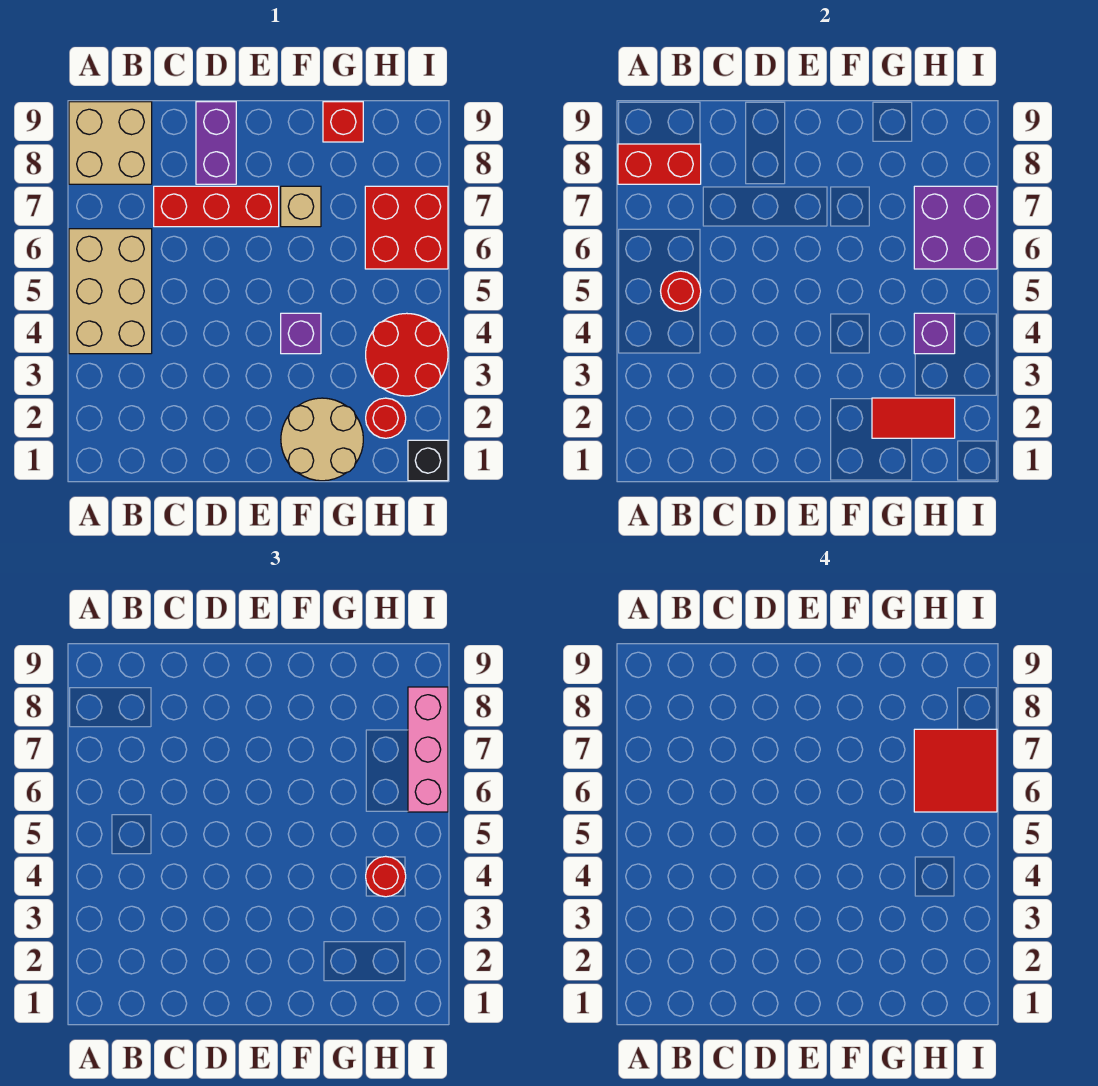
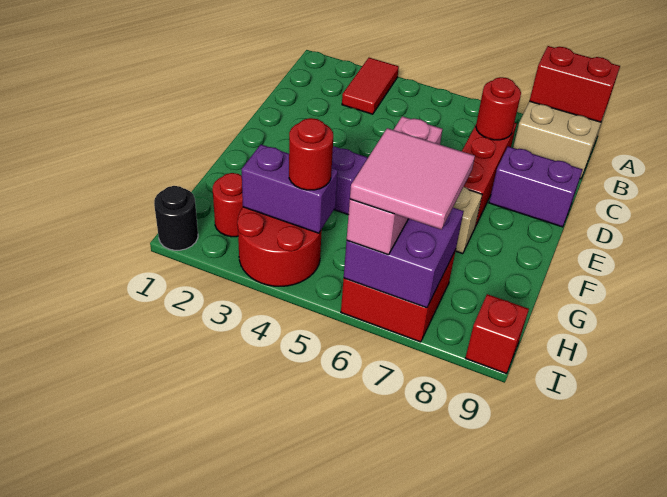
tan brick A4:B6 level 1 -> none
red brick A8:B8 level 2 -> red brick A8:A9 level 2
red round brick B5 level 2 -> red round brick C7 level 2
tan round brick F1:G2 level 1 -> none
red tile G2:H2 level 2 -> red tile A3:B3 level 1
red brick G9 level 1 -> red brick I9 level 1
purple brick H4 level 2 -> purple brick H3:H4 level 2
red tile H6:I7 level 4 -> pink tile H6:I7 level 4
black brick I1 level 1 -> black round brick I1 level 1
pink brick I6:I8 level 3 -> pink brick G6:I6 level 3

